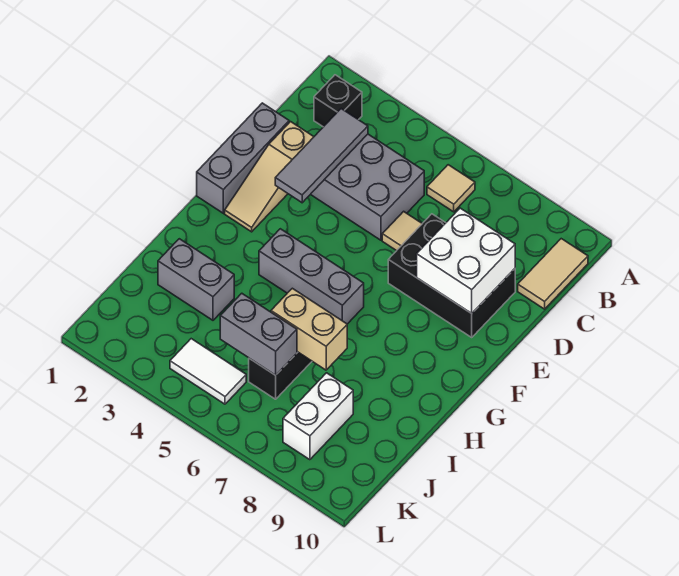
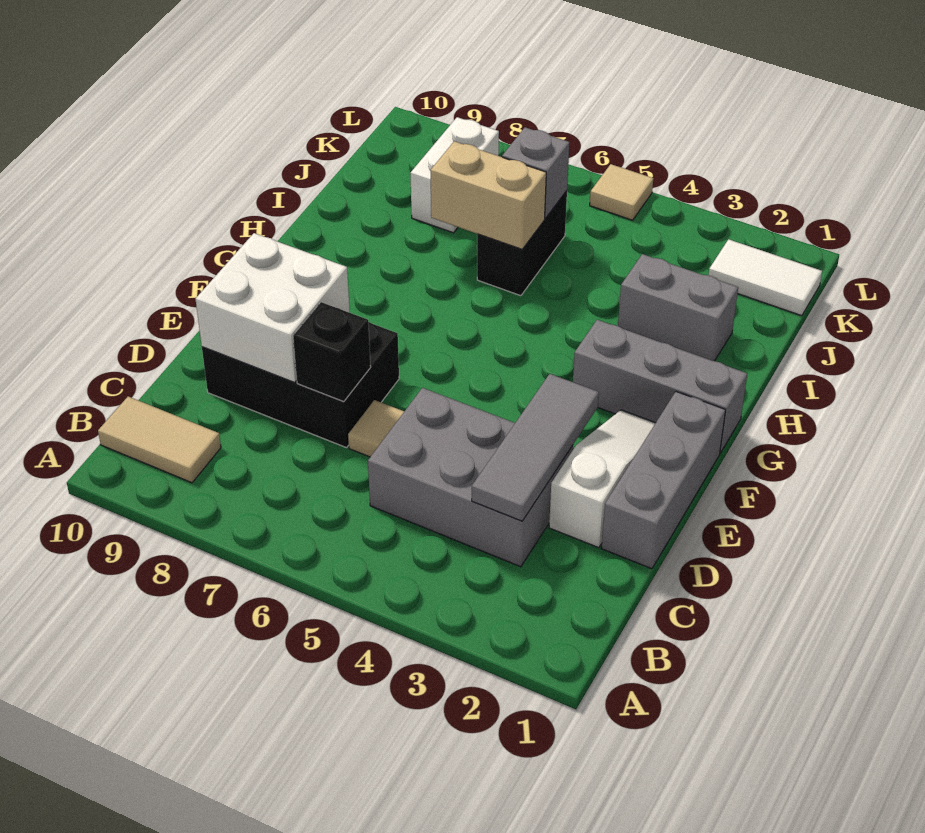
black brick B2 level 1 -> black brick D7 level 2
tan tile B6 level 1 -> tan tile L5 level 1
tan tile B10:C10 level 1 -> tan tile B9:B10 level 1
tan slope D2:F2 level 1 top D -> white slope D2:F2 level 1 top D
grey brick G4:G6 level 1 -> grey brick G1:G3 level 1
grey brick J5:J6 level 2 -> grey brick J6 level 2
white tile K4:K5 level 1 -> white tile K1:K2 level 1

